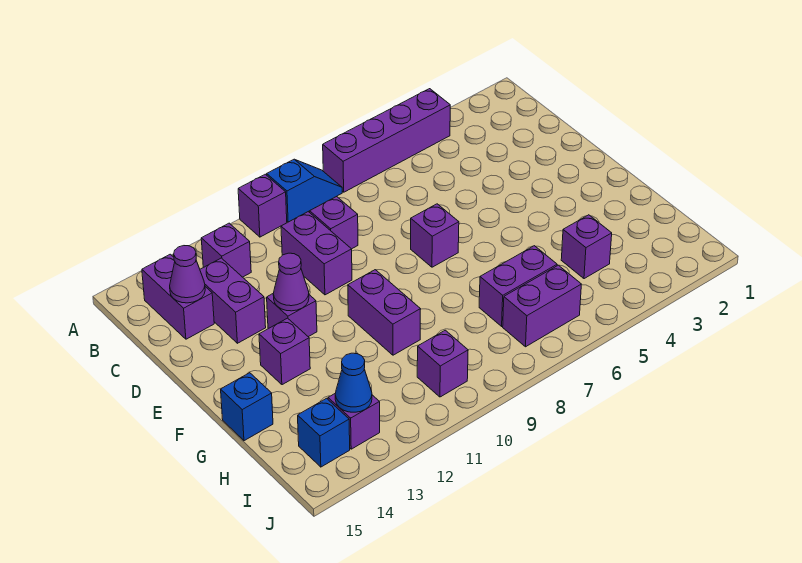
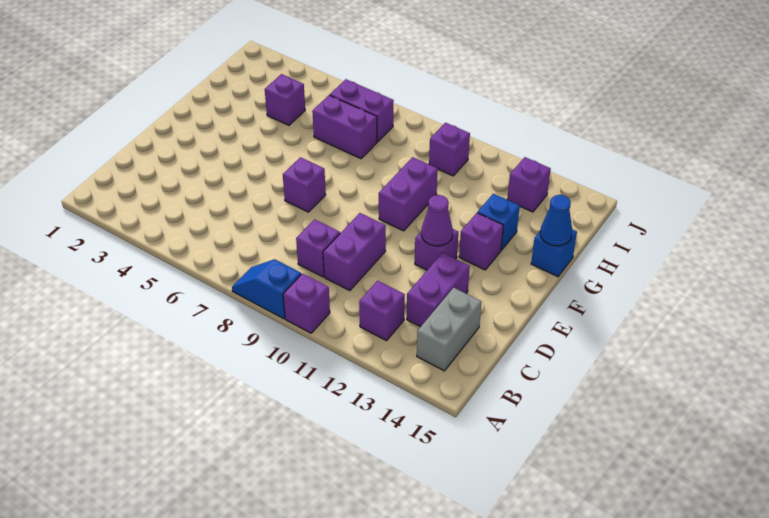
purple brick A4:A7 level 1 -> none
purple brick B14:C14 level 1 -> grey brick B14:C14 level 1
purple cone C14 level 2 -> none
blue cone I13 level 2 -> blue cone G15 level 2
blue brick I14 level 1 -> blue brick G13 level 1

